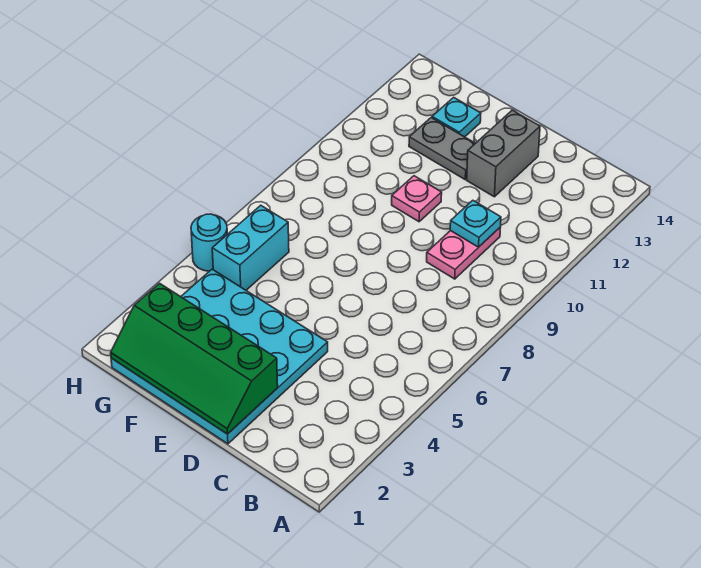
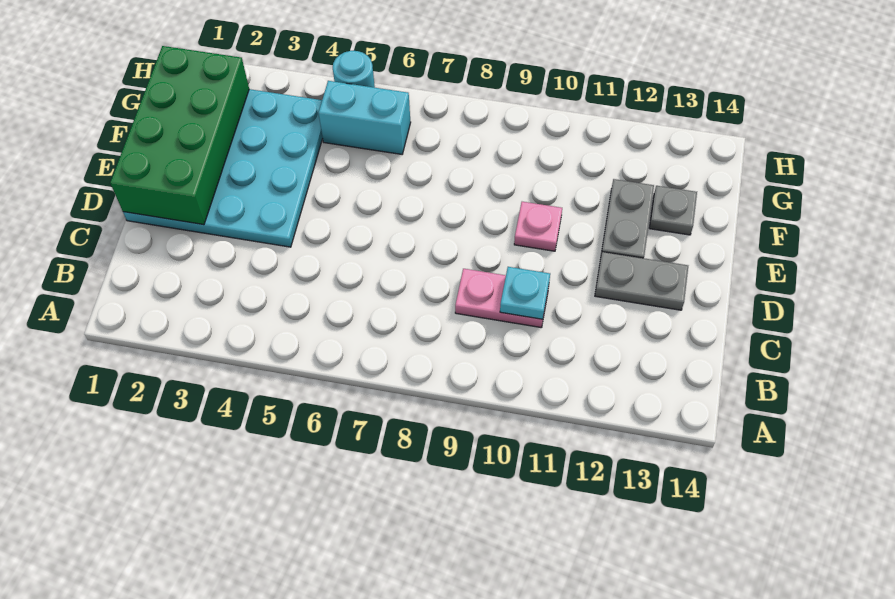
green slope D1:G2 level 2 top 2 -> green brick D1:G2 level 2
grey brick D12:D13 level 1 -> grey plate D12:D13 level 1
cyan plate F13 level 1 -> grey plate F13 level 1

